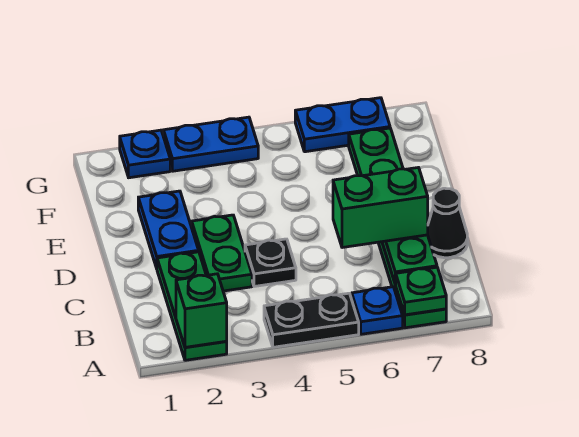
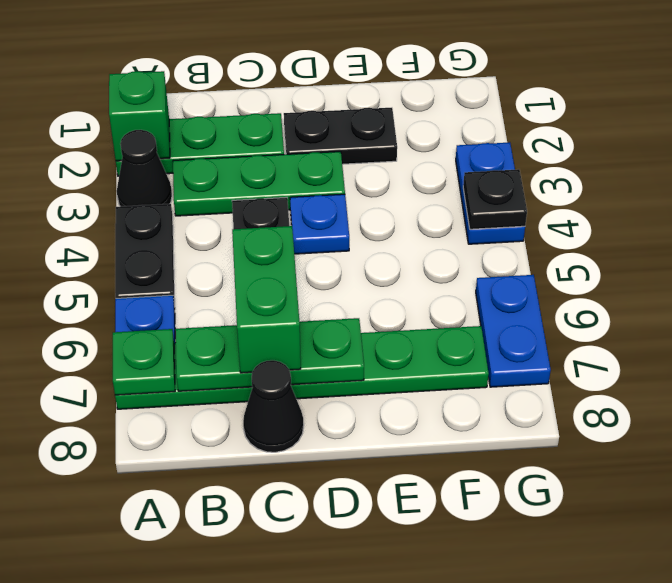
none -> black cone A3 level 1
green plate C3:D3 level 1 -> green plate B3:D3 level 1
blue plate D2:E2 level 1 -> black plate D2:E2 level 1
blue plate G2 level 1 -> blue plate D4 level 1
none -> black plate G4 level 2

